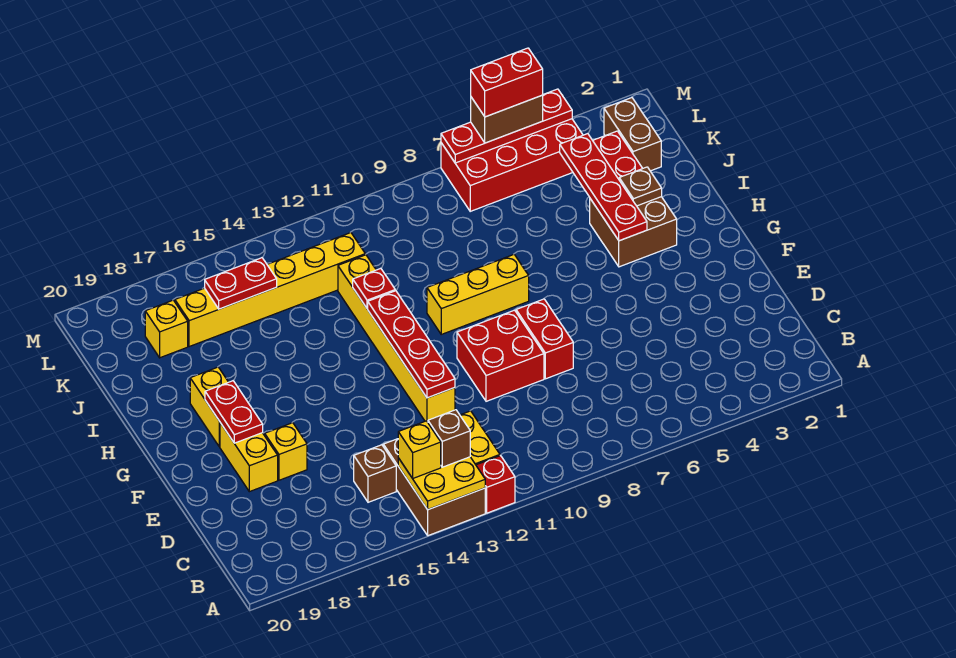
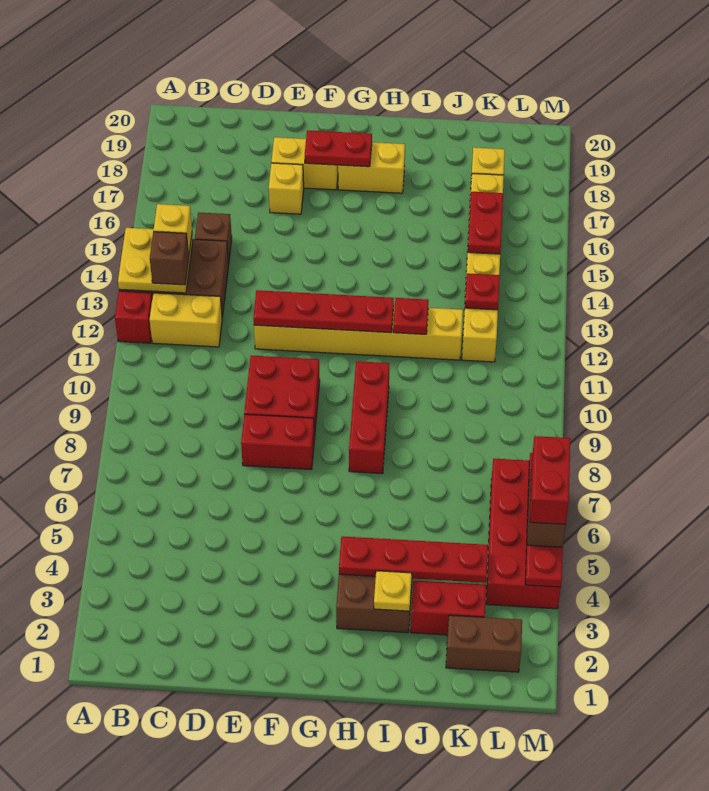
yellow brick H8:H10 level 1 -> red brick H8:H10 level 1
brown plate I3 level 2 -> yellow plate I3 level 2
none -> red plate K13 level 2

